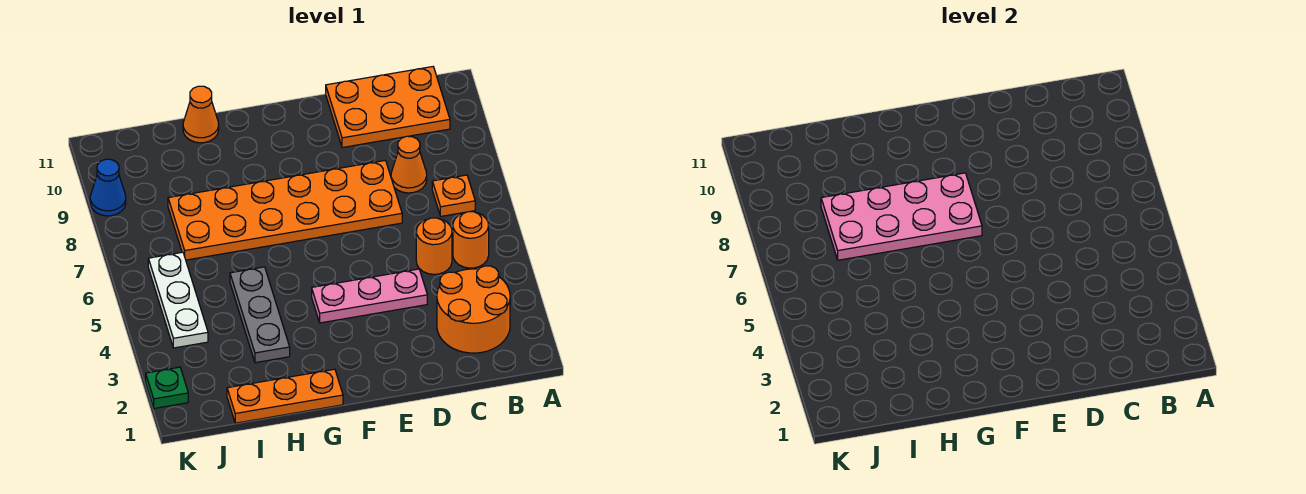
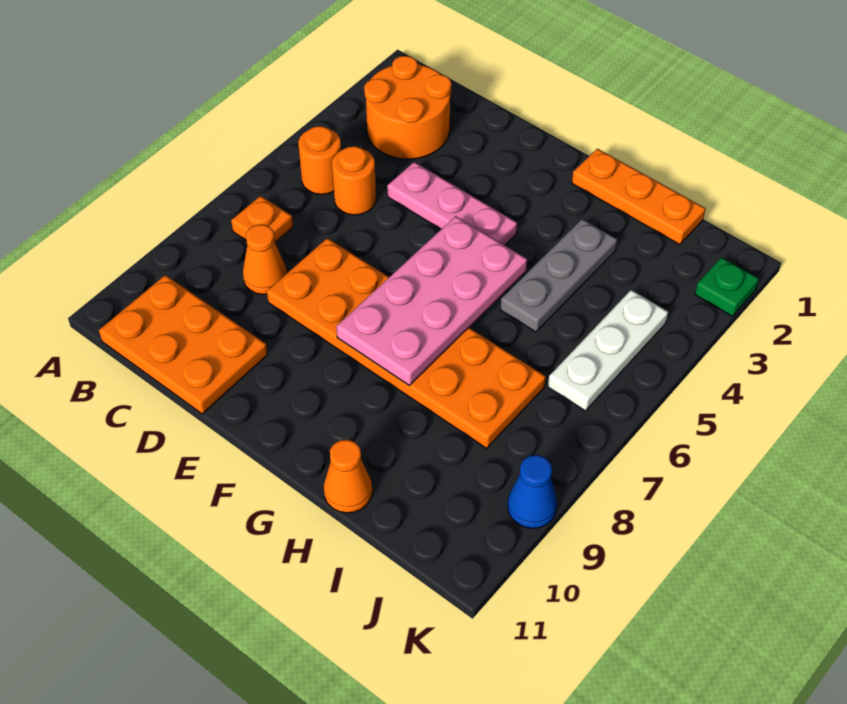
pink plate F7:I8 level 2 -> pink plate F5:G8 level 2

